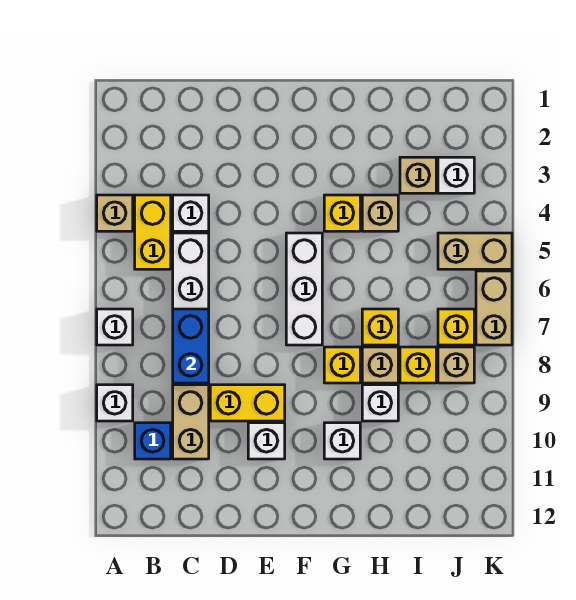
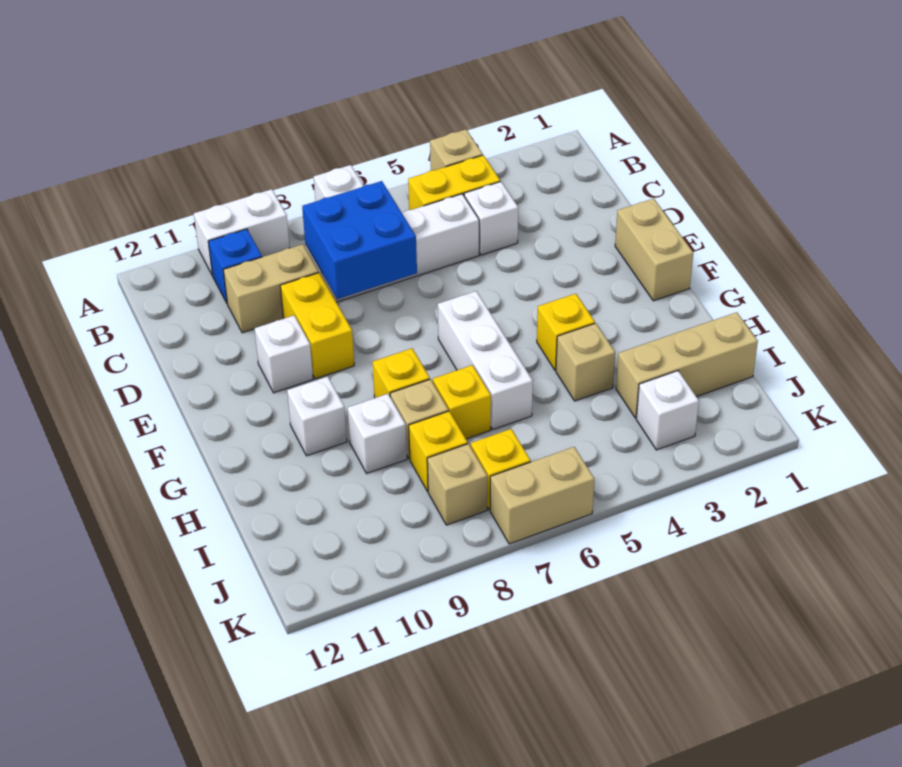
white brick A9 level 1 -> white brick A9:A10 level 1
blue brick C7:C8 level 2 -> blue brick C7:D8 level 2
white brick F5:F7 level 1 -> white brick F6:H6 level 1
tan brick I3 level 1 -> tan brick I1:I3 level 1
tan brick J5:K5 level 1 -> tan brick E1:F1 level 1

